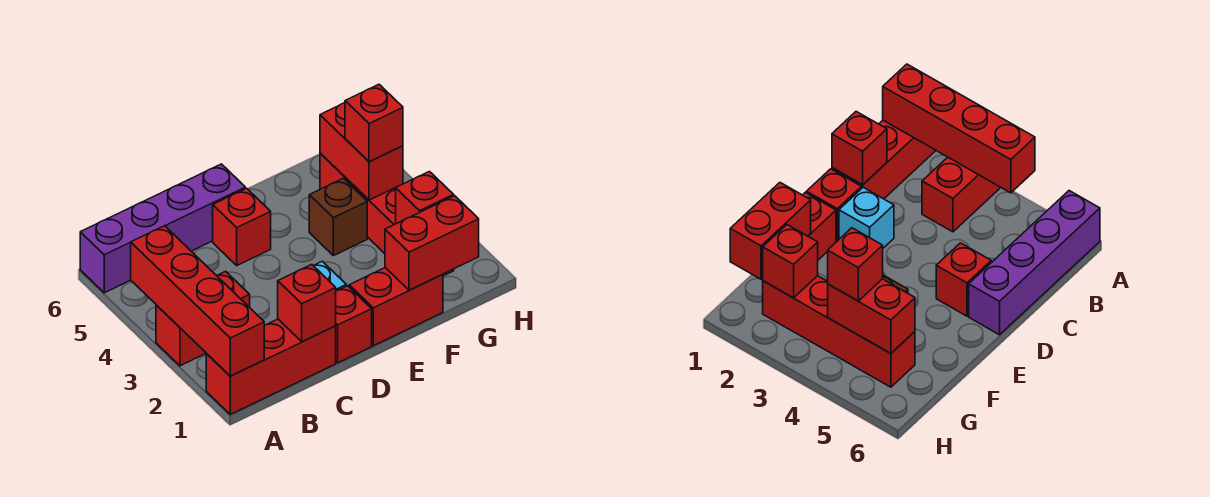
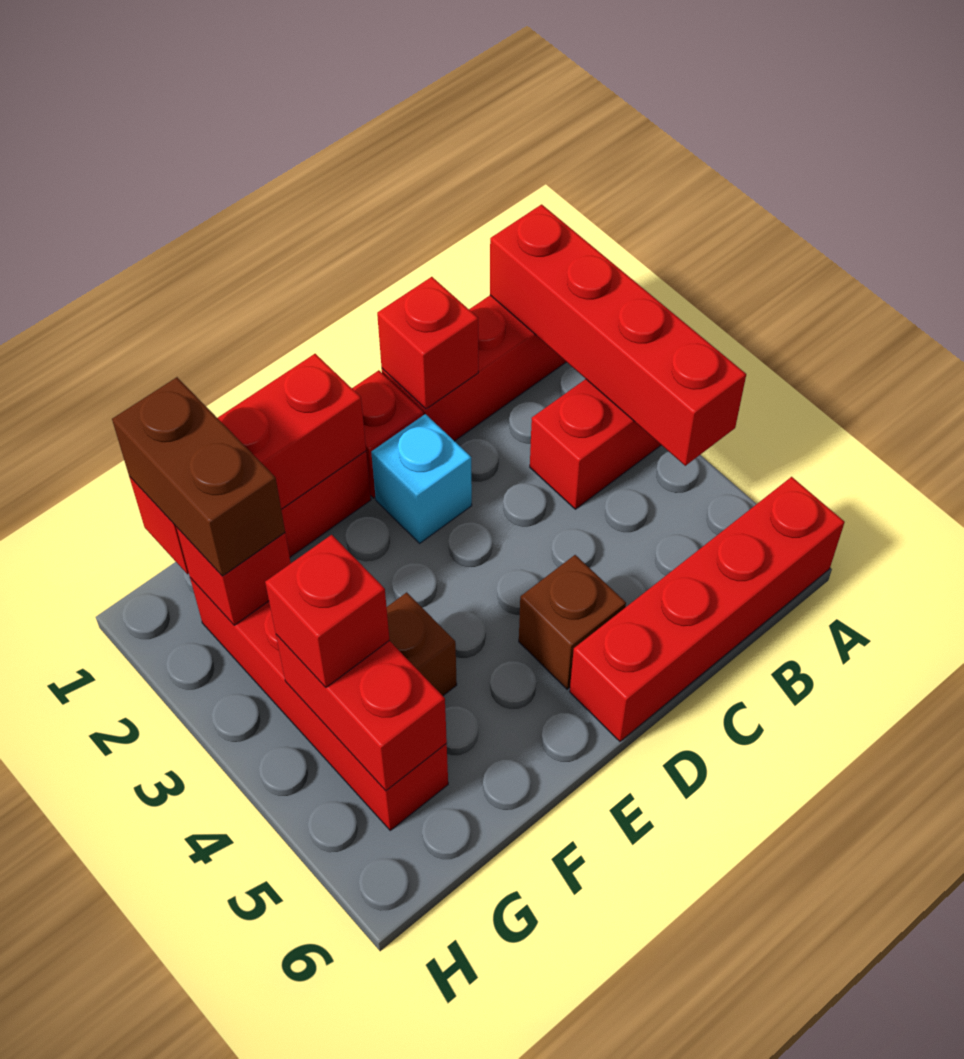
purple brick A6:D6 level 1 -> red brick A6:D6 level 1
red brick D5 level 1 -> brown brick D5 level 1
red brick F1:G1 level 2 -> red brick E1:G1 level 2
none -> brown brick G1:G2 level 3

